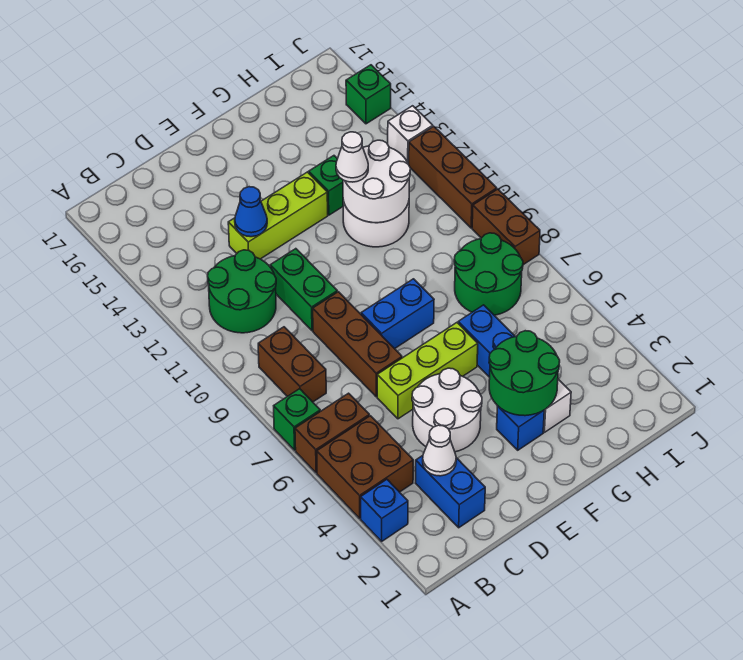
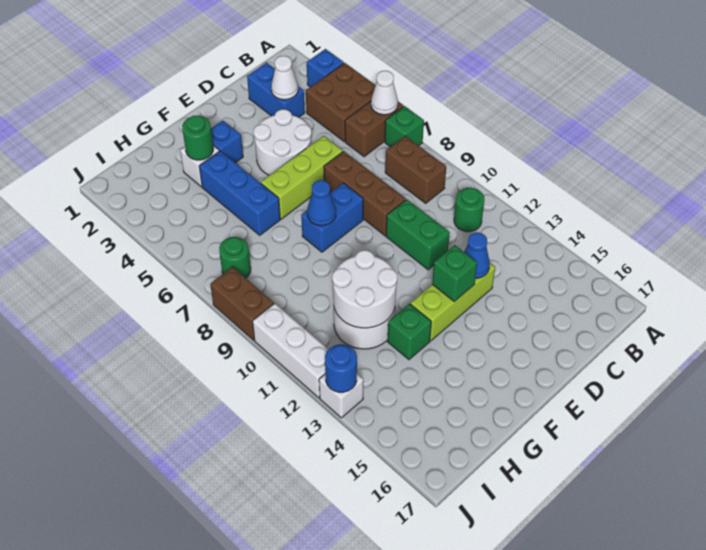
green round brick B11:C12 level 1 -> green round brick B11 level 1
green round brick F3:G4 level 2 -> green round brick G3 level 2
none -> blue cone F8 level 2
white cone G12 level 3 -> white cone A6 level 2
green round brick H7:I8 level 1 -> green round brick I7 level 1
brown brick J10:J12 level 1 -> white brick J10:J12 level 1
none -> blue round brick J13 level 2
green brick J15 level 1 -> green brick E13 level 2

